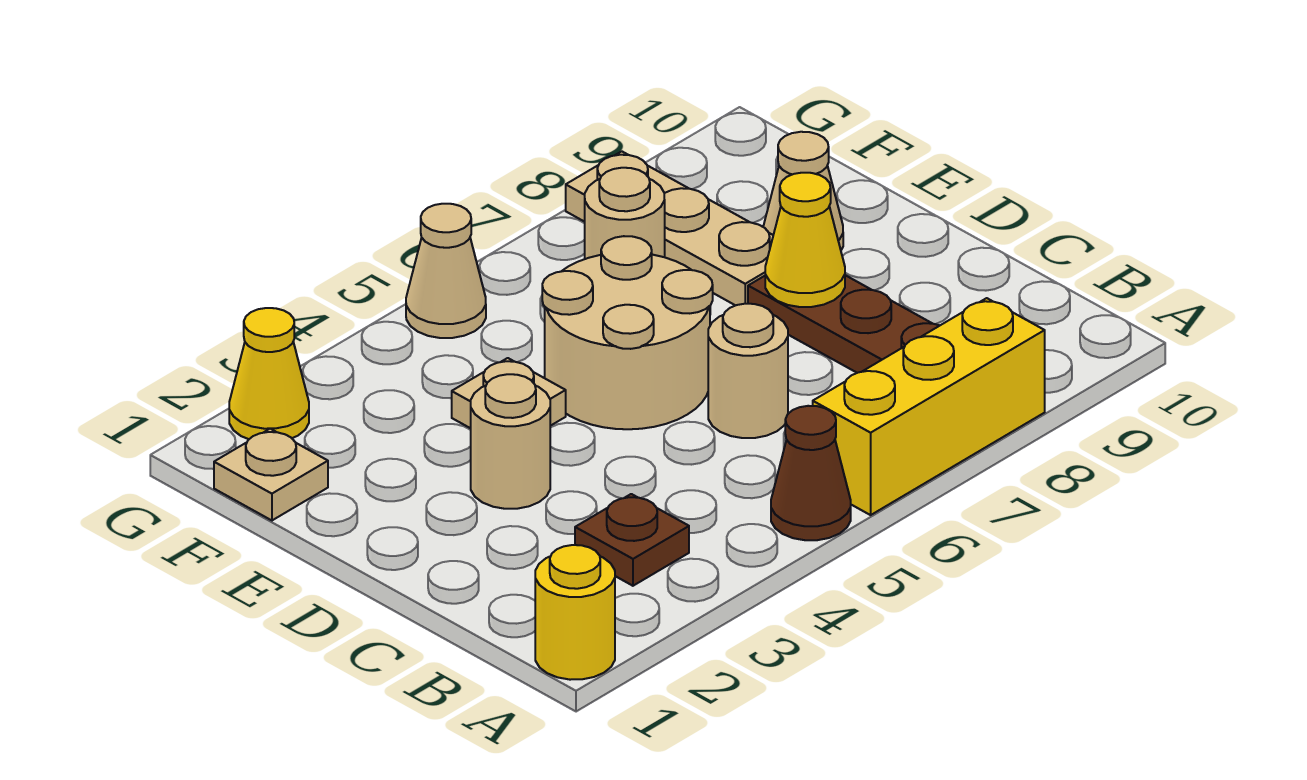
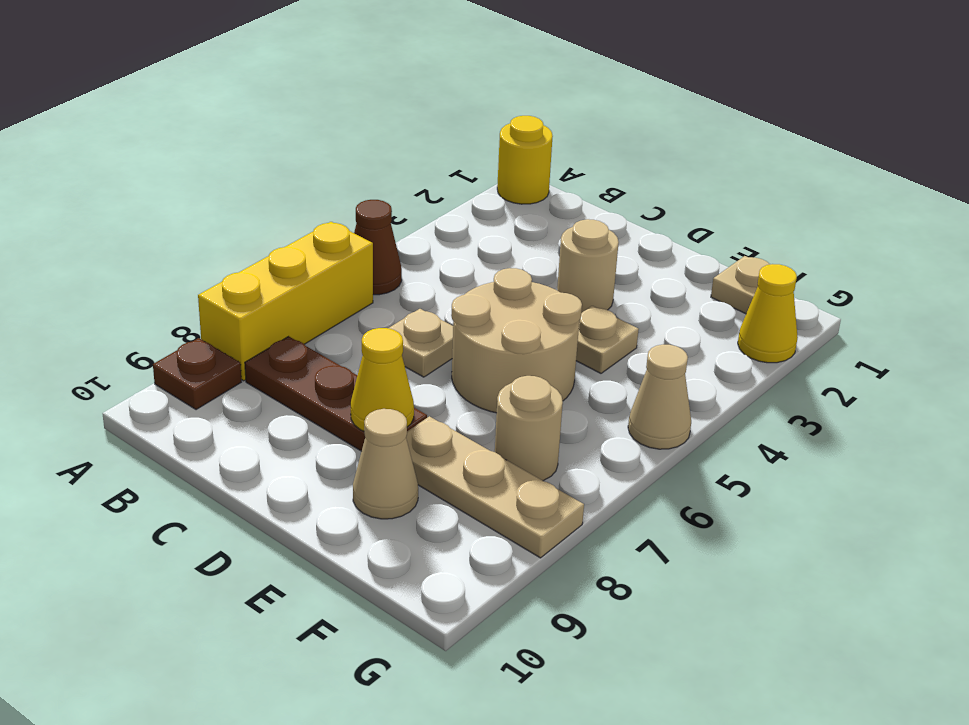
brown plate B3 level 1 -> brown plate A9 level 1
tan round brick C6 level 1 -> tan plate C6 level 1

